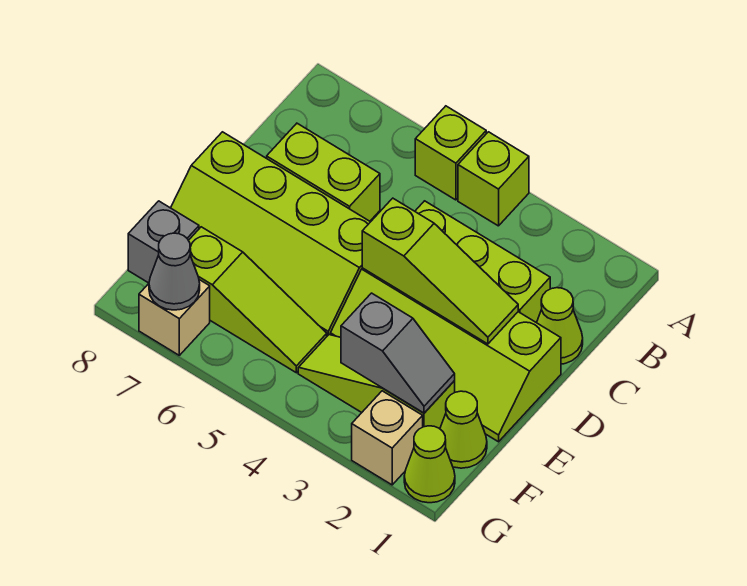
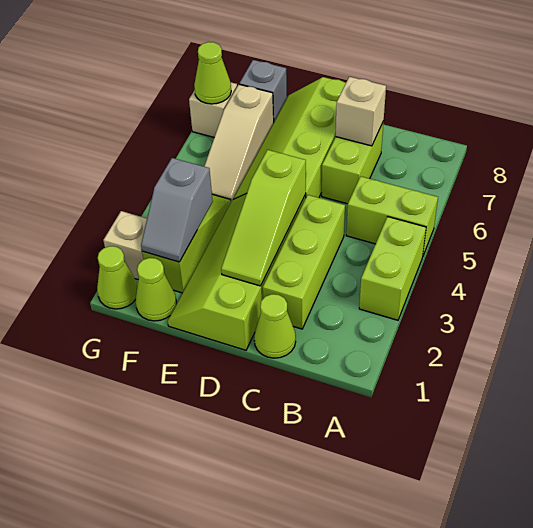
lime brick A4 level 1 -> lime brick A3:A4 level 1
lime brick A5 level 1 -> lime brick A5:B5 level 1
none -> tan brick C7 level 2
lime slope F5:F7 level 1 top 7 -> tan slope F5:F7 level 1 top 7
grey cone G7 level 2 -> lime cone G7 level 2

